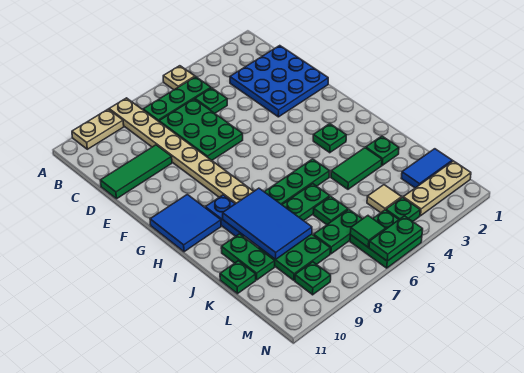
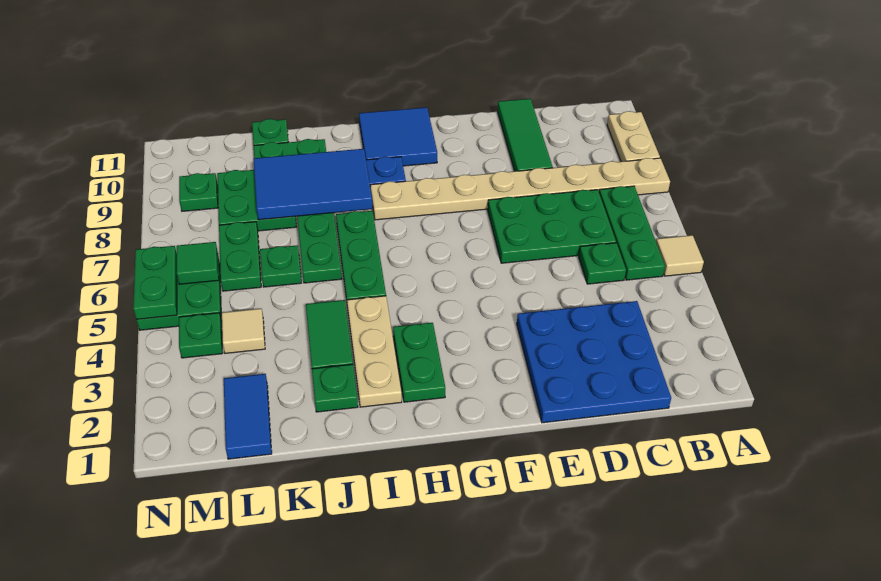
tan plate A5 level 1 -> tan tile A5 level 1
green plate H3 level 1 -> green plate H2:H3 level 1
tan plate M1:M3 level 1 -> tan plate I2:I4 level 1

